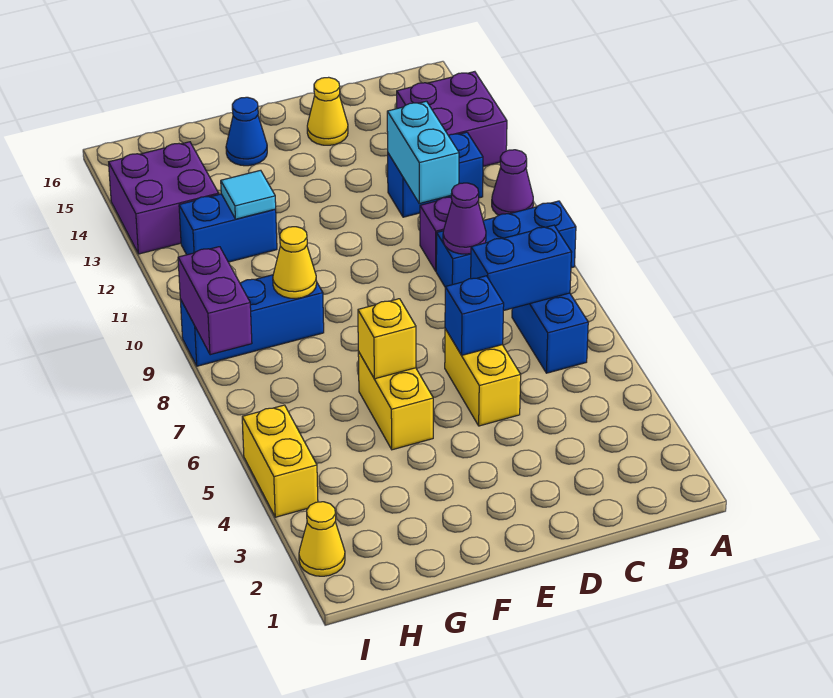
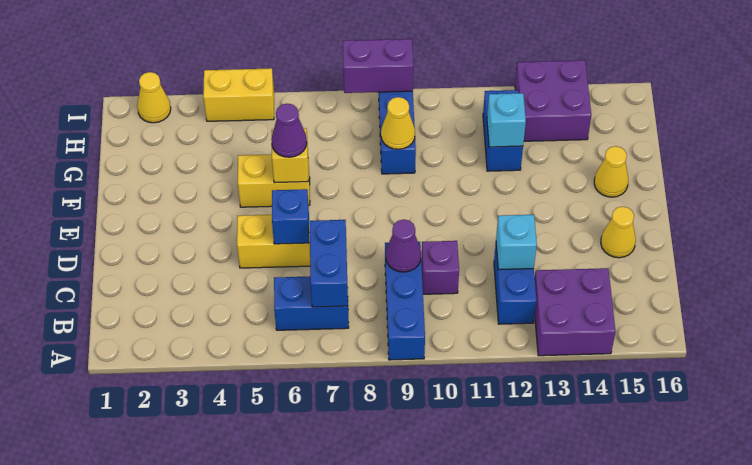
purple cone A11 level 1 -> purple cone F6 level 3
cyan brick C11:C12 level 2 -> cyan brick C12 level 2
blue cone F15 level 1 -> yellow cone F15 level 1
cyan tile G12 level 2 -> cyan brick G12 level 2

